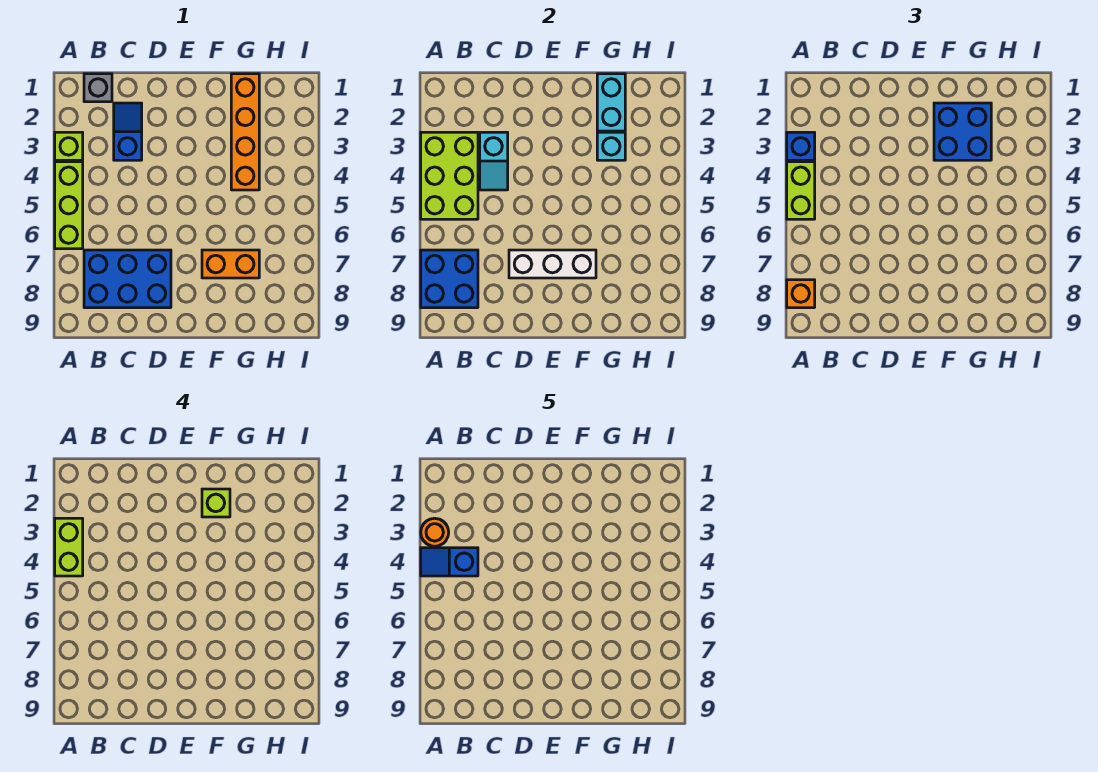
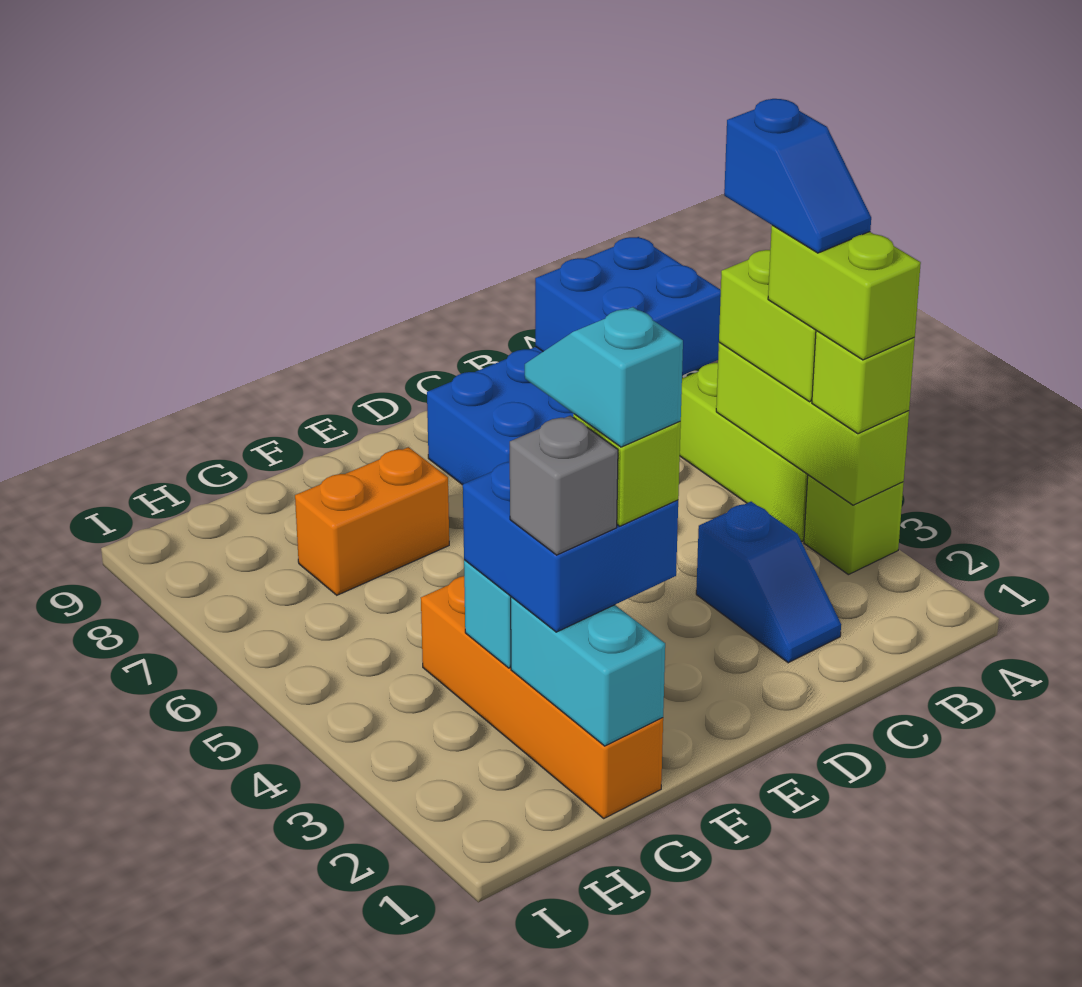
lime brick A3:B5 level 2 -> lime brick A3:A5 level 2
blue brick A3 level 3 -> lime brick A3 level 3
orange round brick A3 level 5 -> none
blue slope A4:B4 level 5 top B -> blue slope A4:A5 level 5 top 5
orange brick A8 level 3 -> none
grey brick B1 level 1 -> grey brick G2 level 4
cyan slope C3:C4 level 2 top 3 -> cyan slope F2:F3 level 5 top 2
white brick D7:F7 level 2 -> none

